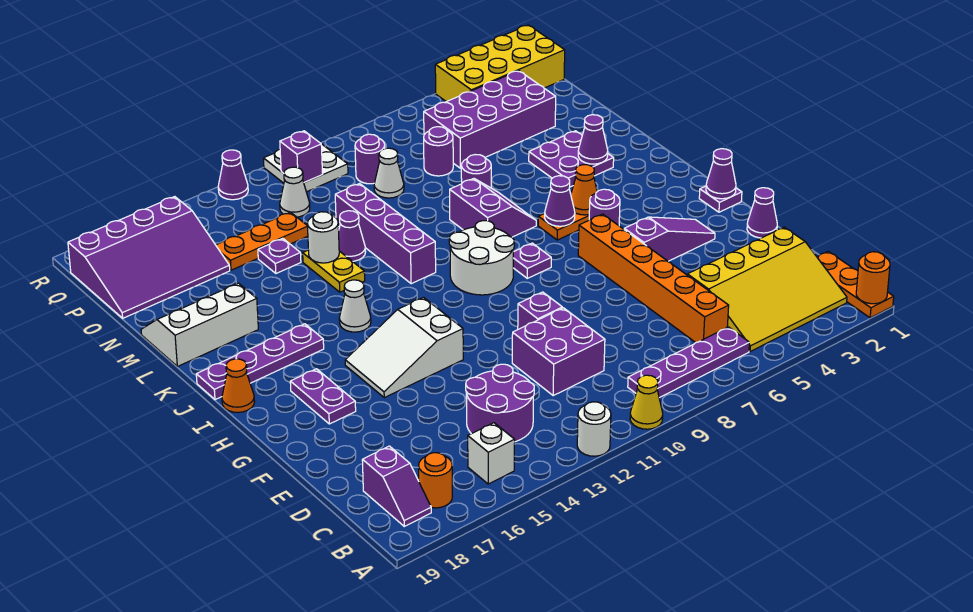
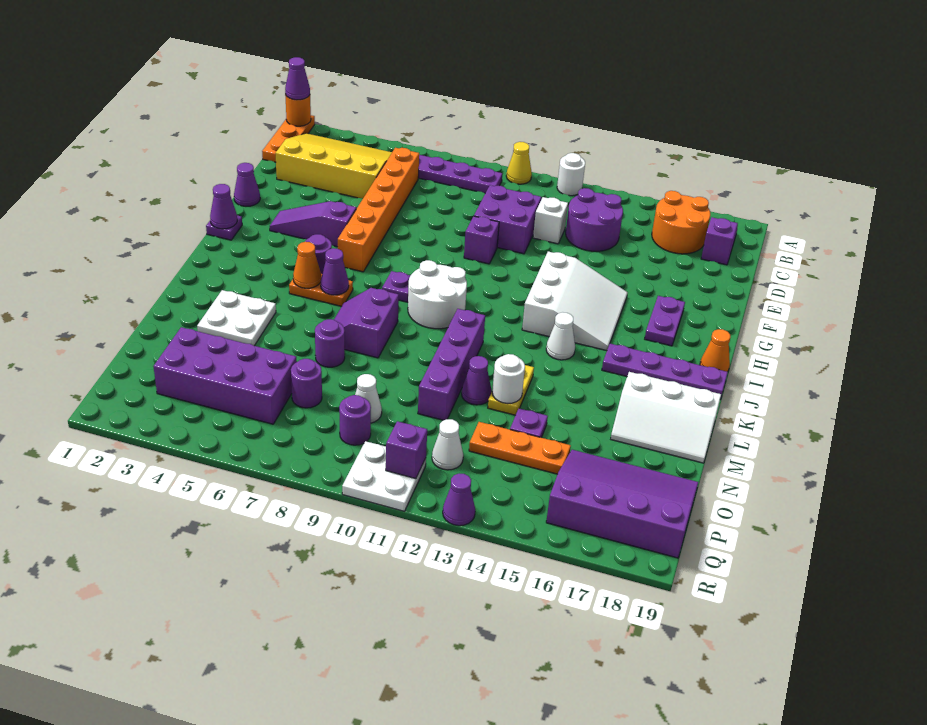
white brick B15 level 1 -> white brick D12 level 1
orange round brick B17 level 1 -> orange round brick B16:C17 level 1
white slope G13:H15 level 1 top 13 -> white slope G13:I15 level 1 top 13
purple plate L3:M4 level 1 -> white plate L3:M4 level 1
purple cone L3 level 2 -> purple cone A1 level 3
yellow brick Q1:R4 level 1 -> none

